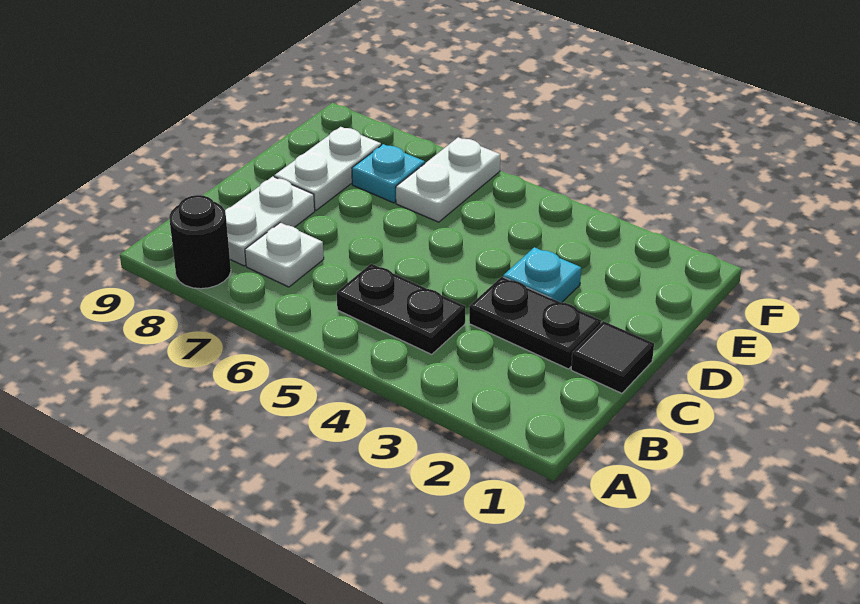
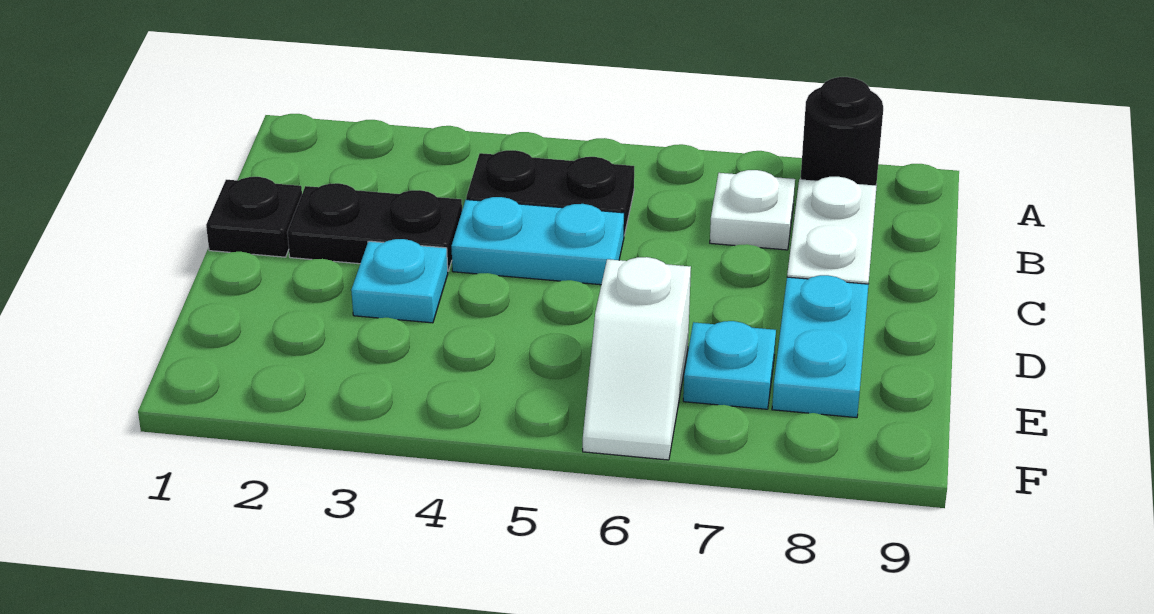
black tile C1 level 1 -> black plate C1 level 1
none -> cyan plate C4:C5 level 1
white plate D8:E8 level 1 -> cyan plate D8:E8 level 1
white plate E6:F6 level 1 -> white slope E6:F6 level 1 top E

